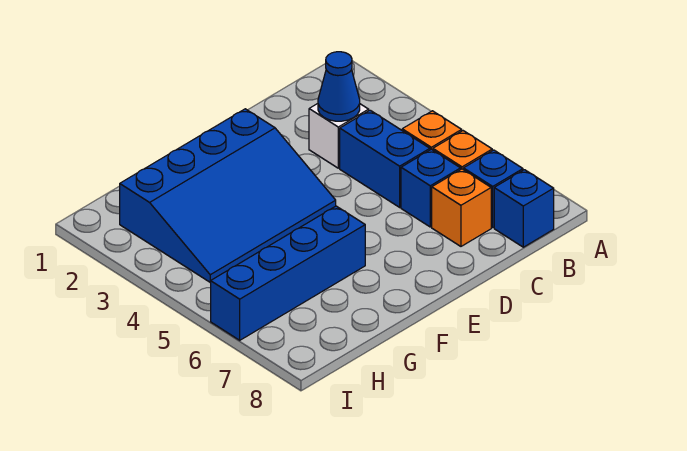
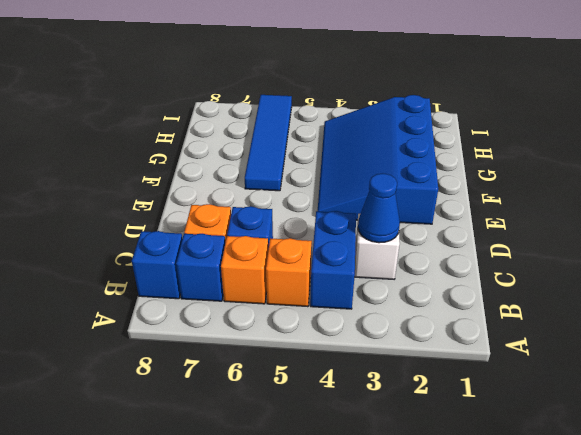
blue brick C4:C5 level 1 -> blue brick B4:C4 level 1
blue brick F6:I6 level 1 -> blue tile F6:I6 level 1

